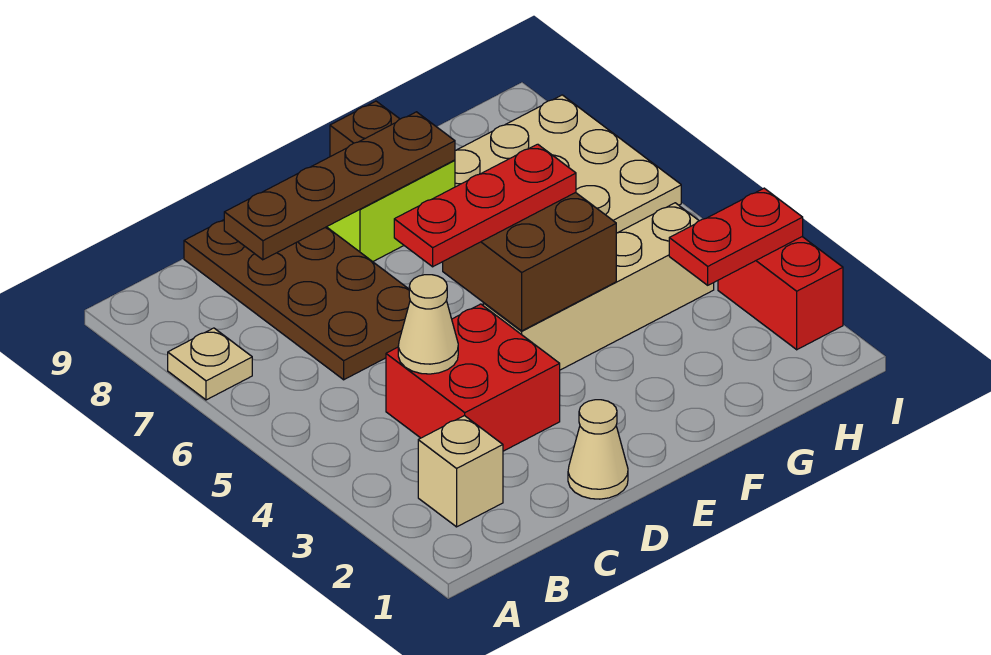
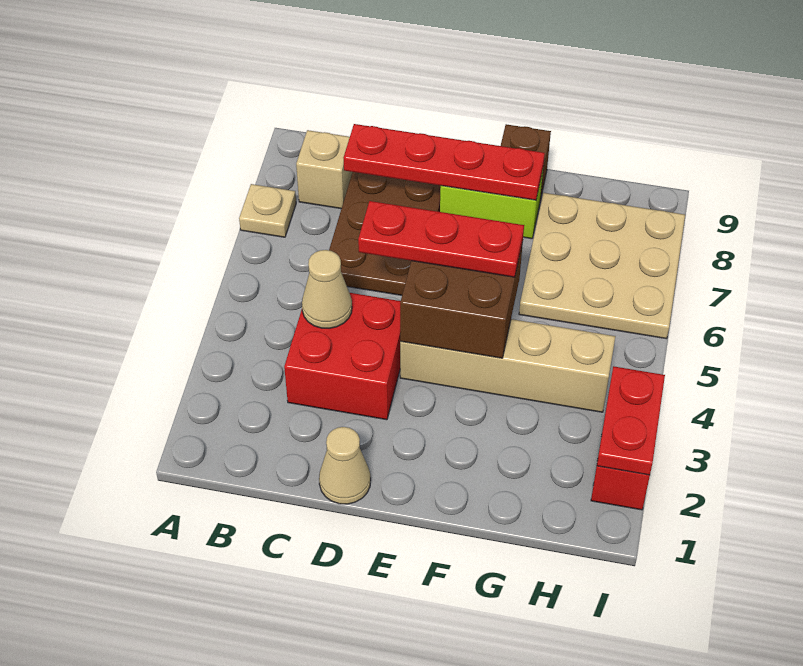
tan brick B2 level 1 -> tan brick B8 level 1
brown plate C8:F8 level 2 -> red plate C8:F8 level 2
red plate H3:I3 level 2 -> red plate I2:I3 level 2

